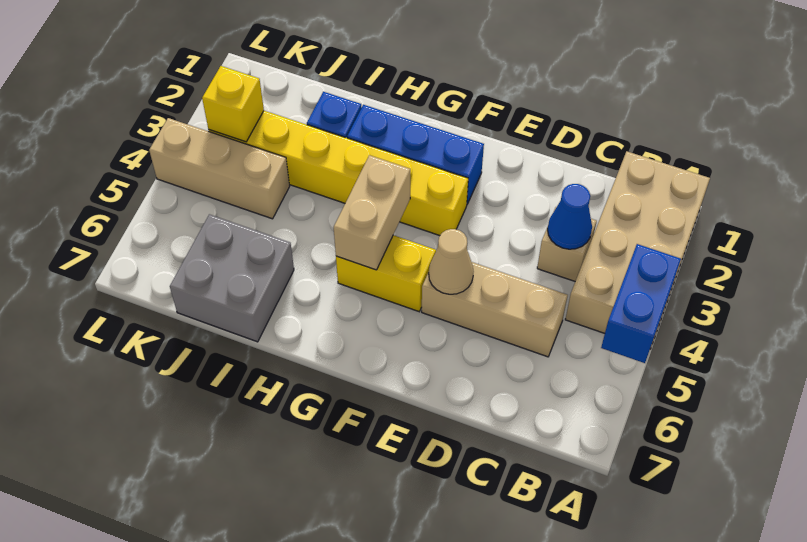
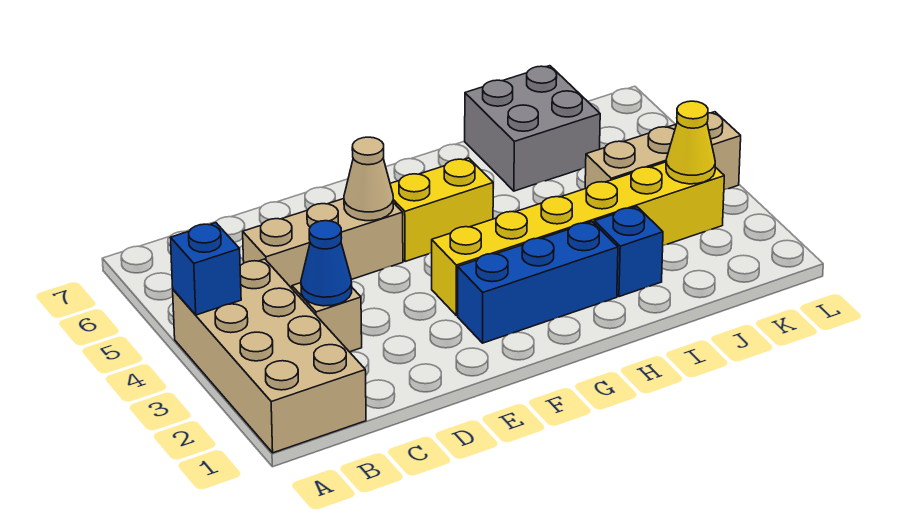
blue brick A4:A5 level 2 -> blue brick A4 level 2
tan brick G4:G5 level 2 -> none
yellow brick K3 level 2 -> yellow cone K3 level 2

